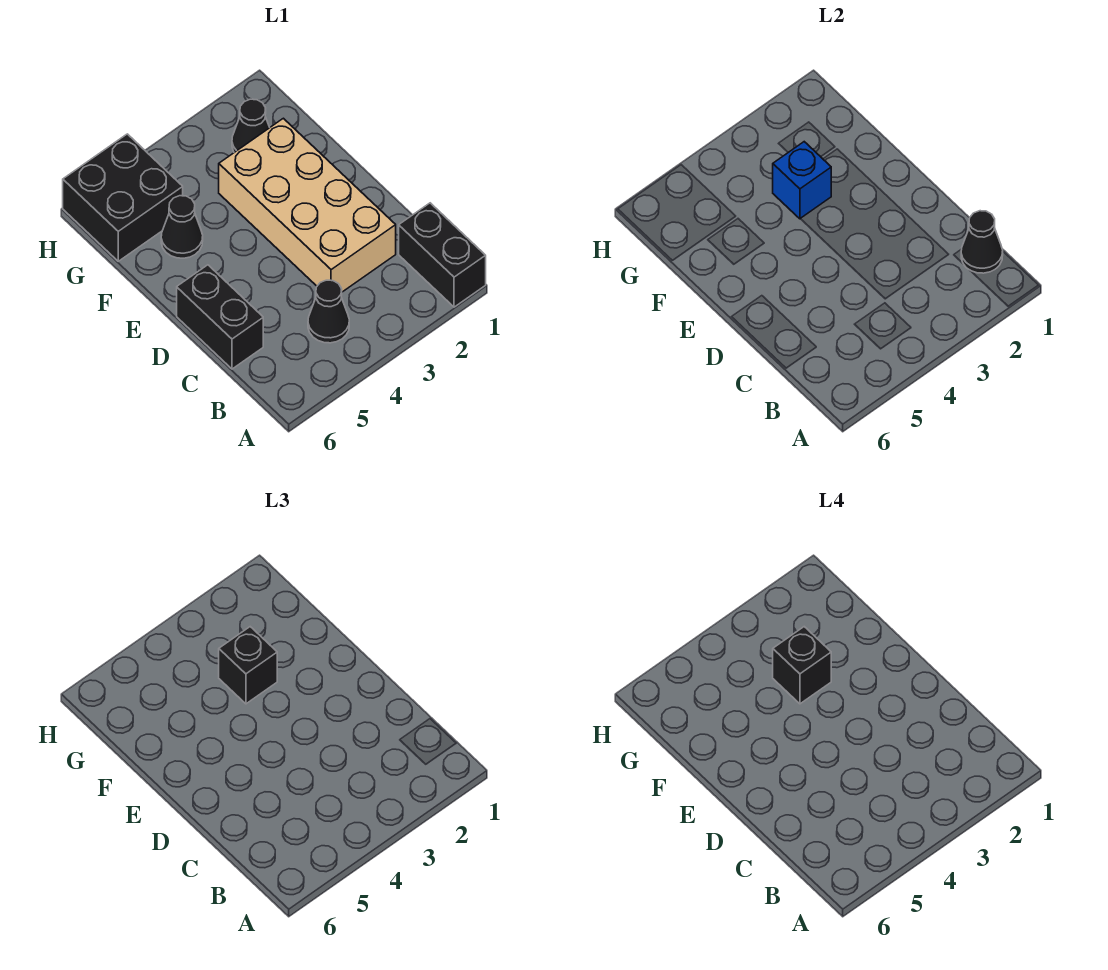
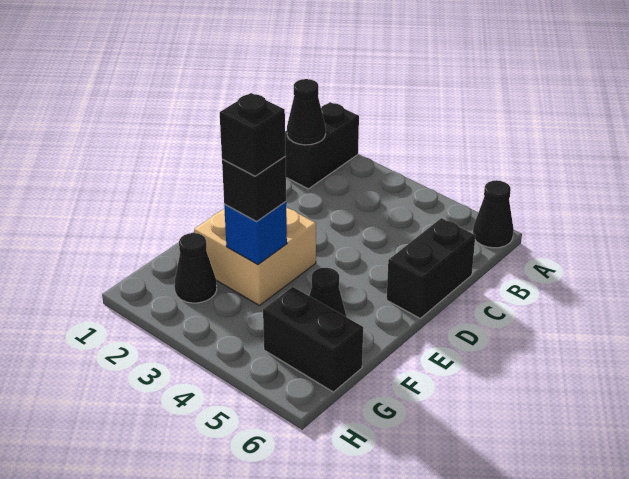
black cone B4 level 1 -> black cone A6 level 1
tan brick C2:F3 level 1 -> tan brick E2:F3 level 1
black brick G5:H6 level 1 -> black brick G5:G6 level 1

